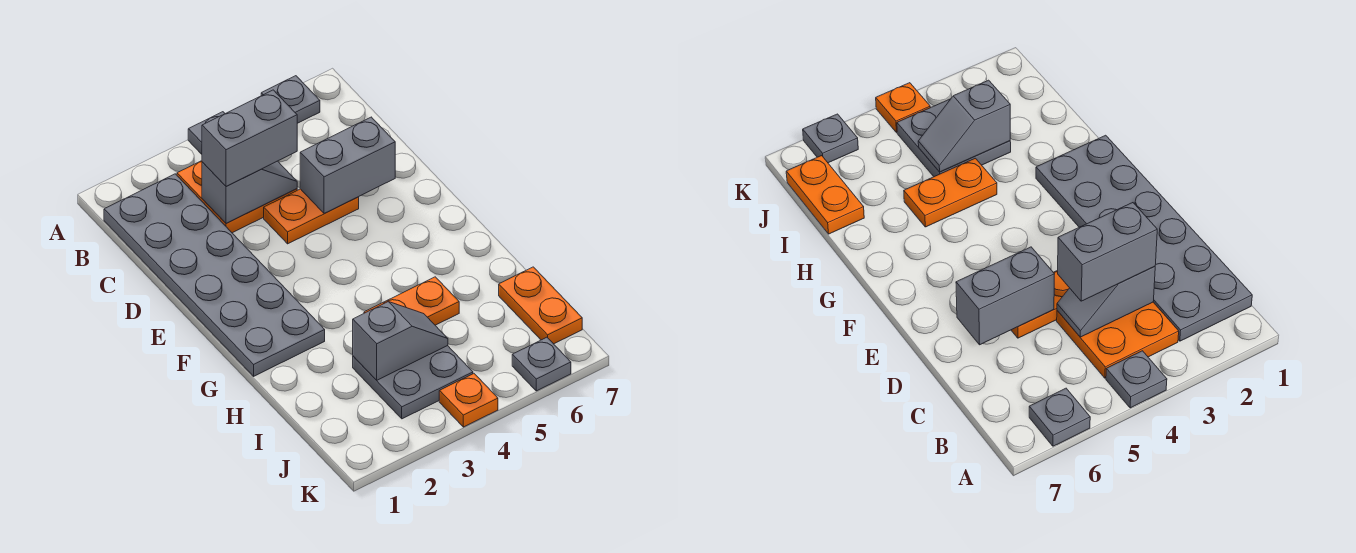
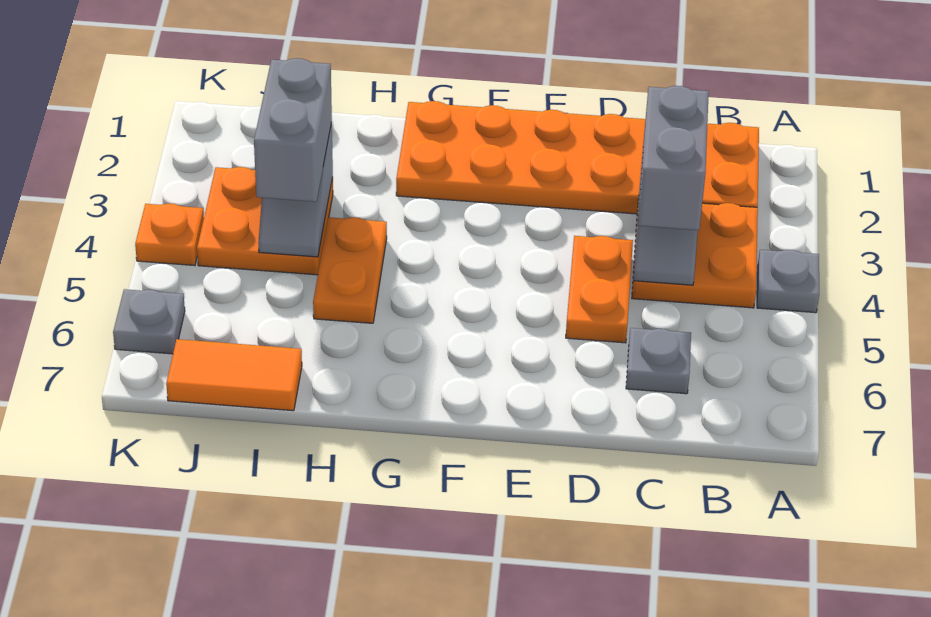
grey plate A6 level 1 -> grey plate C6 level 1
grey plate B1:G2 level 1 -> orange plate B1:G2 level 1
grey brick D5:D6 level 2 -> grey brick I3:I4 level 3
grey plate I3:J4 level 1 -> orange plate I3:J4 level 1
orange plate I7:J7 level 1 -> orange tile I7:J7 level 1

